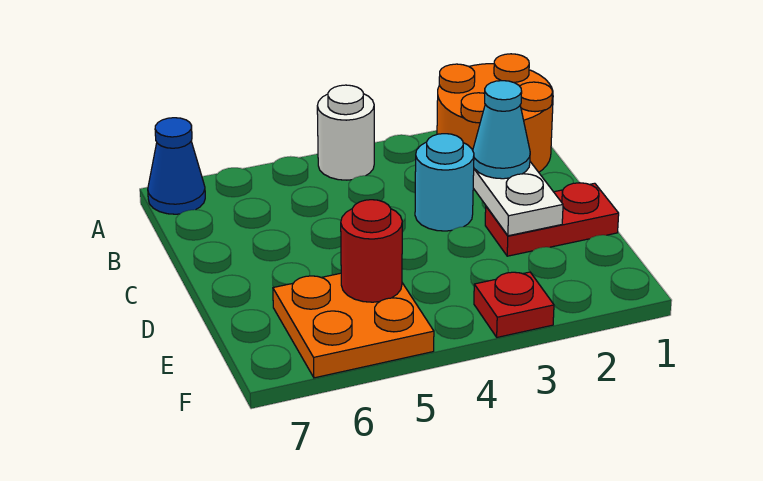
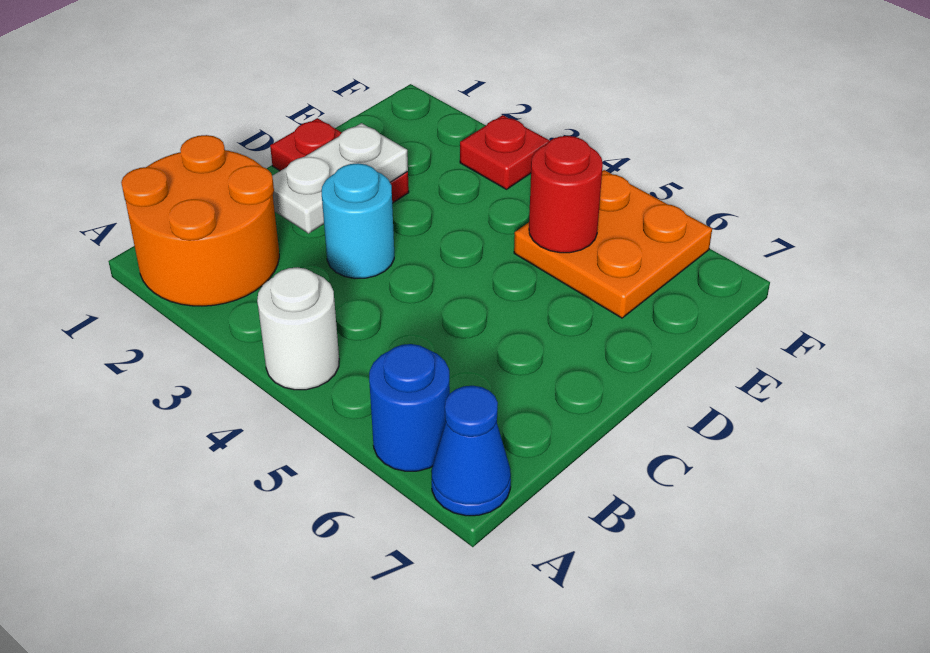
none -> blue round brick A6 level 1
cyan cone C2 level 3 -> none

